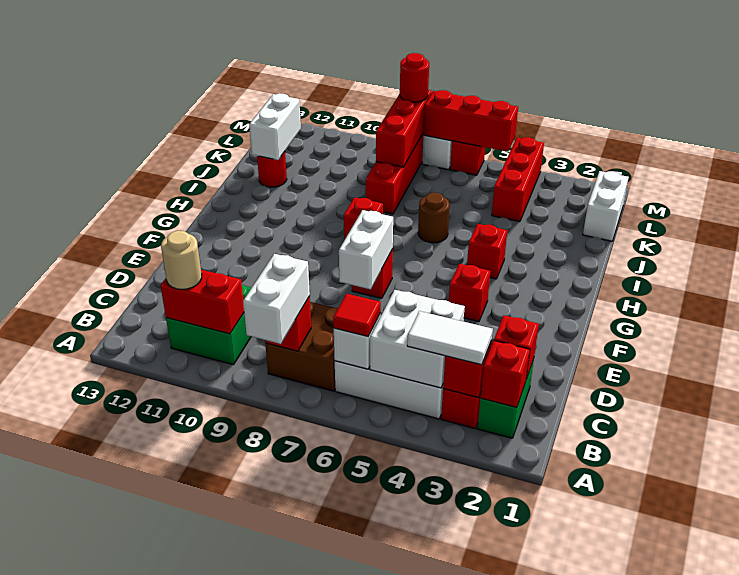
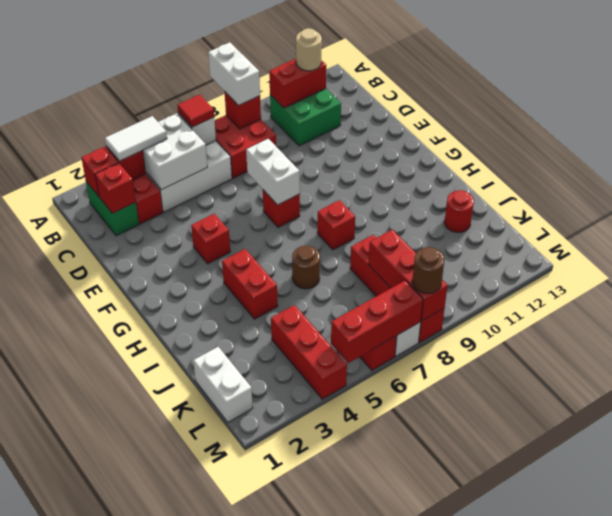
brown brick B7:C8 level 1 -> red brick B7:C8 level 1
red brick H4 level 1 -> red brick H4:I4 level 1
white brick J12:K12 level 2 -> none
red round brick M8 level 3 -> brown round brick M8 level 3

